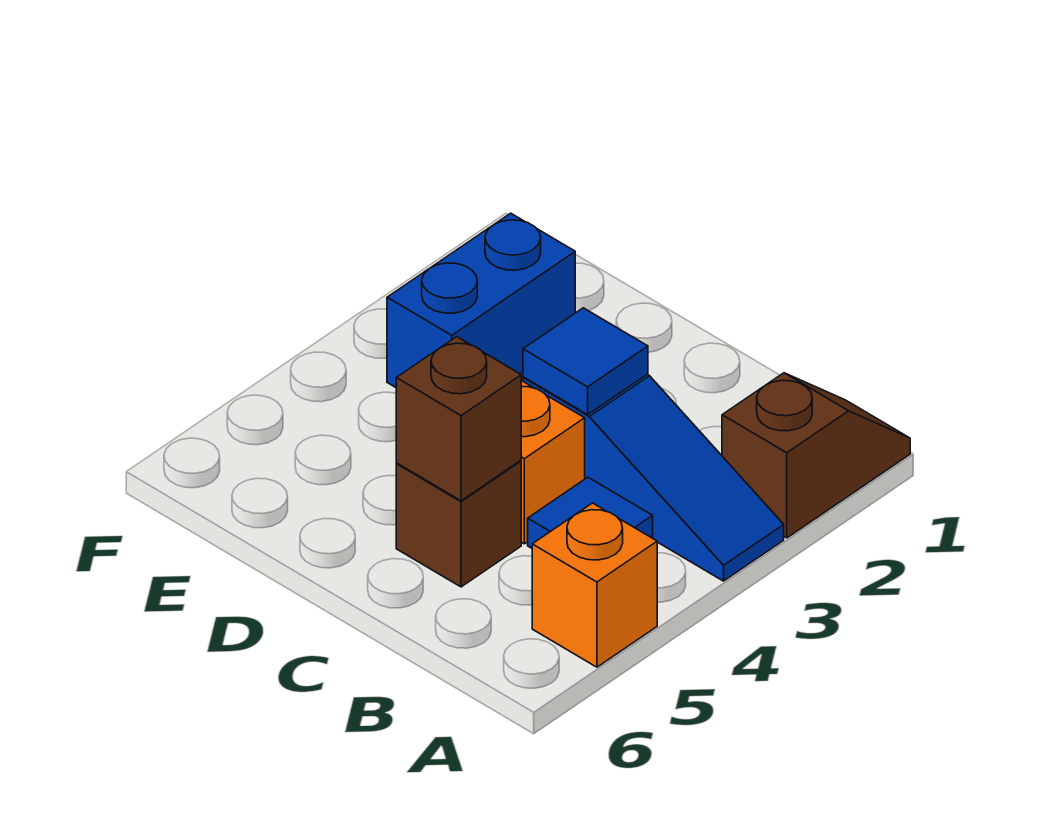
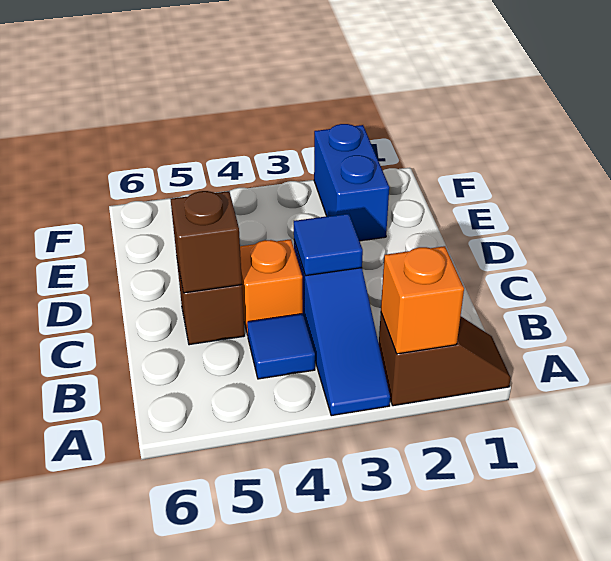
orange brick A5 level 1 -> orange brick A2 level 2
blue brick E2:E3 level 1 -> blue brick E2:F2 level 1

